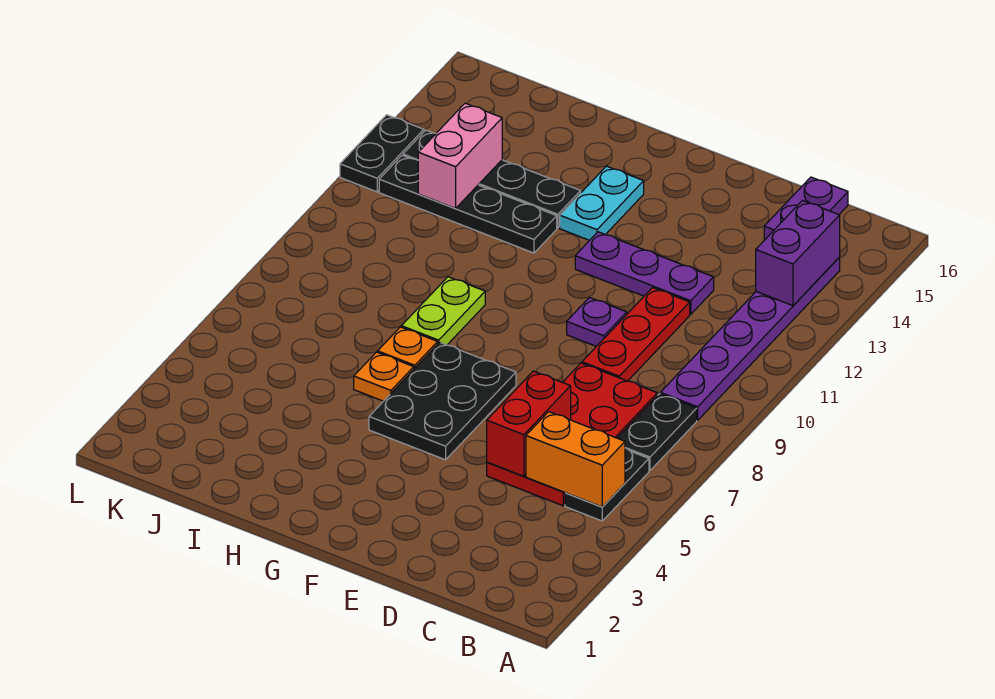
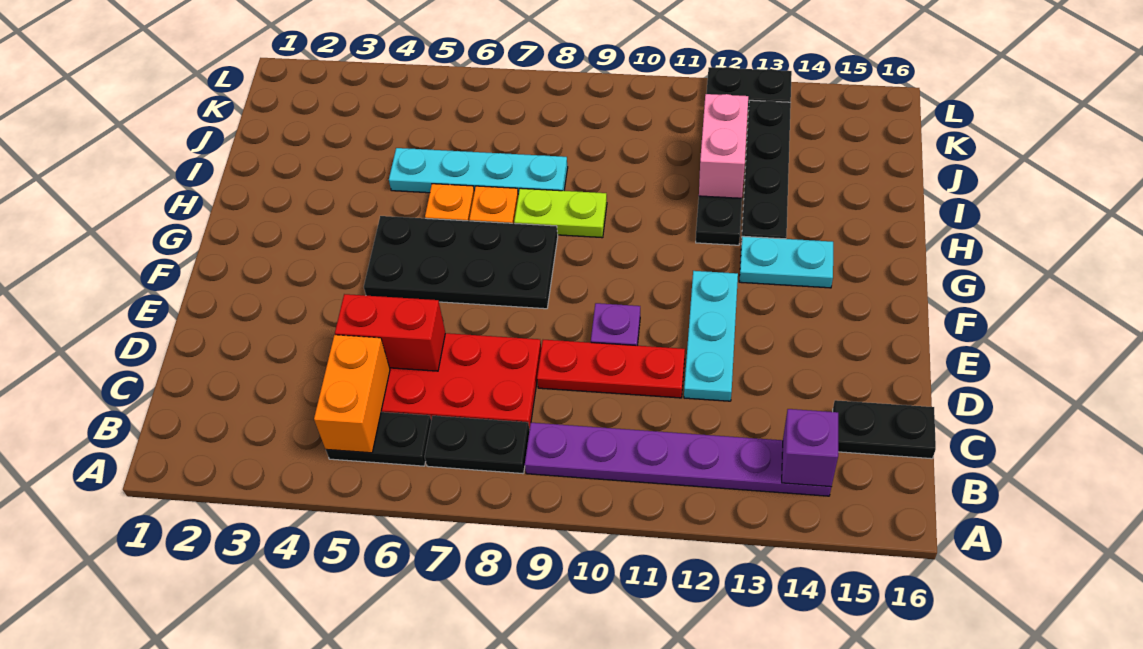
purple brick B13:B14 level 2 -> purple brick B14 level 2
purple plate C15:C16 level 1 -> black plate C15:C16 level 1
purple plate D12:F12 level 1 -> cyan plate D12:F12 level 1
black plate F5:G7 level 1 -> black plate F5:G8 level 1
none -> cyan plate I5:I8 level 1
pink brick J12:J13 level 2 -> pink brick I12:J12 level 2

